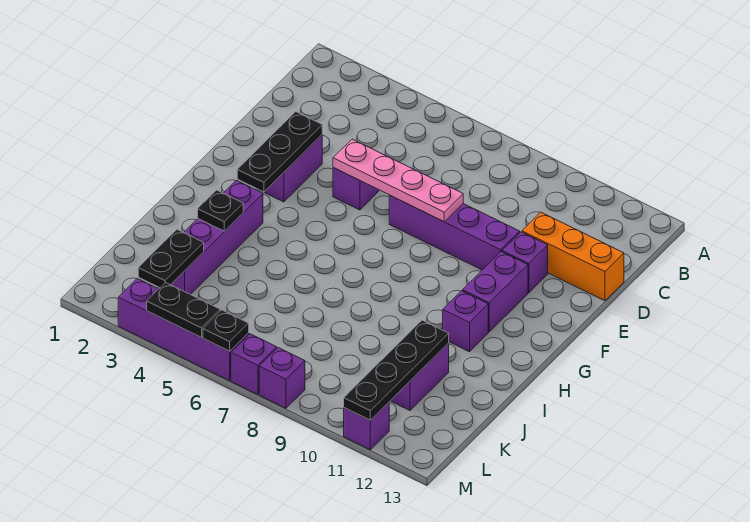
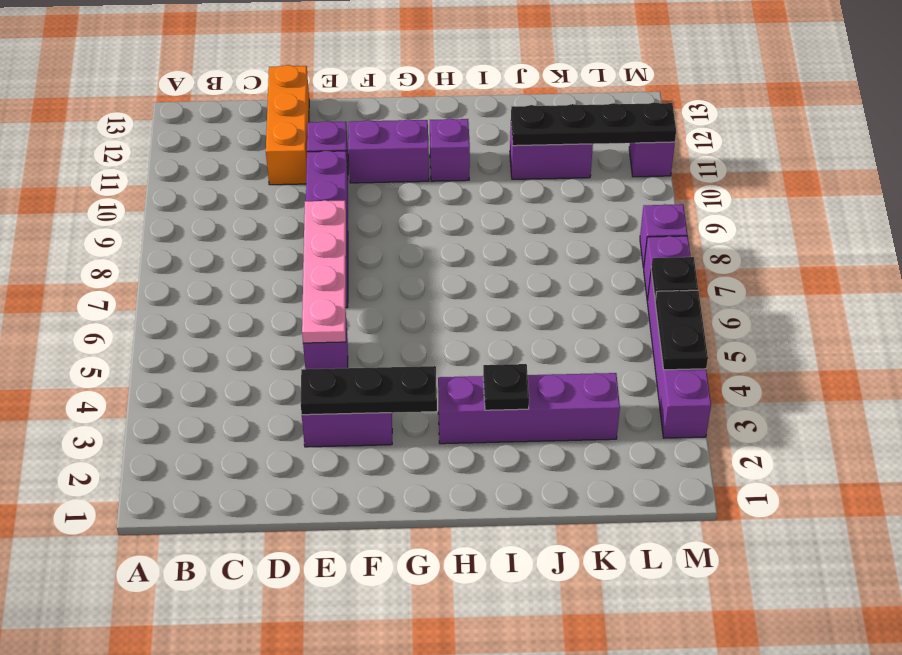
black plate K3:L3 level 2 -> none

